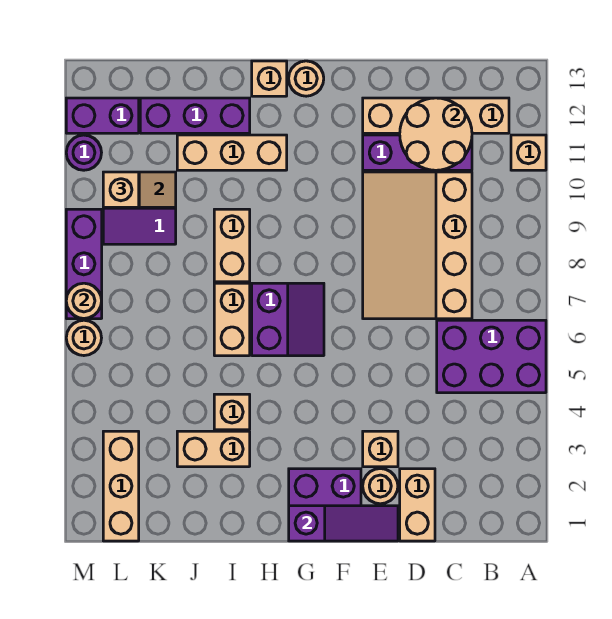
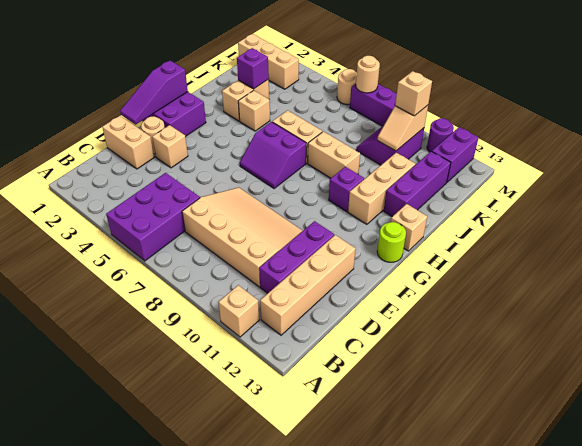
tan round brick C11:D12 level 2 -> none
tan round brick G13 level 1 -> lime round brick G13 level 1
none -> purple brick H10 level 1
none -> purple brick J3 level 2

